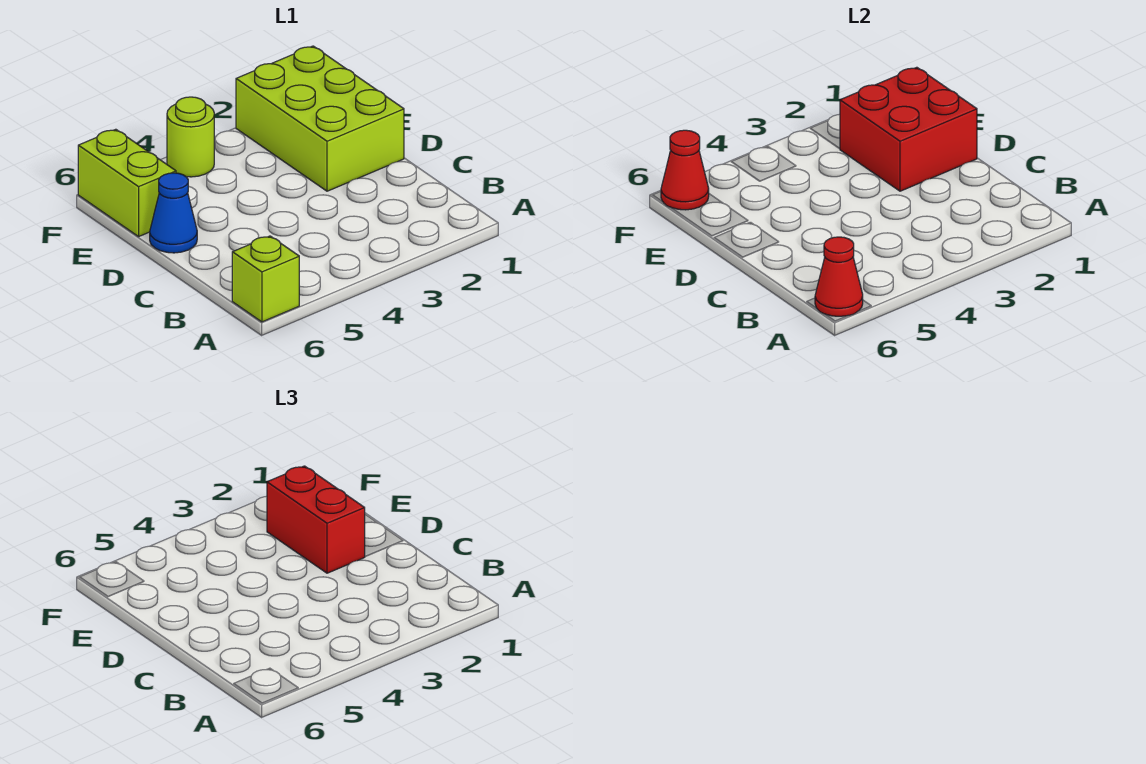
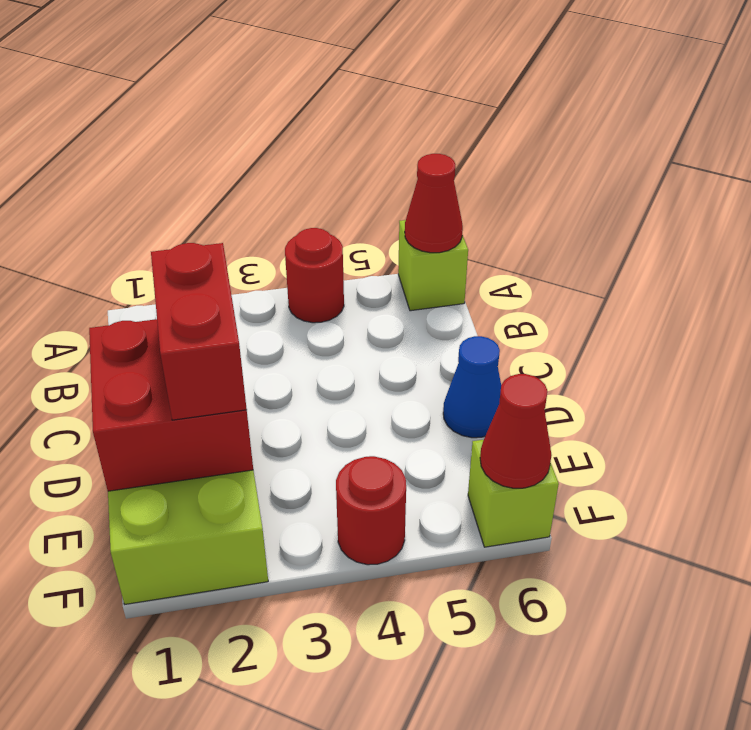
none -> red round brick A4 level 1
lime brick E6:F6 level 1 -> lime brick F6 level 1
lime round brick F4 level 1 -> red round brick F4 level 1

